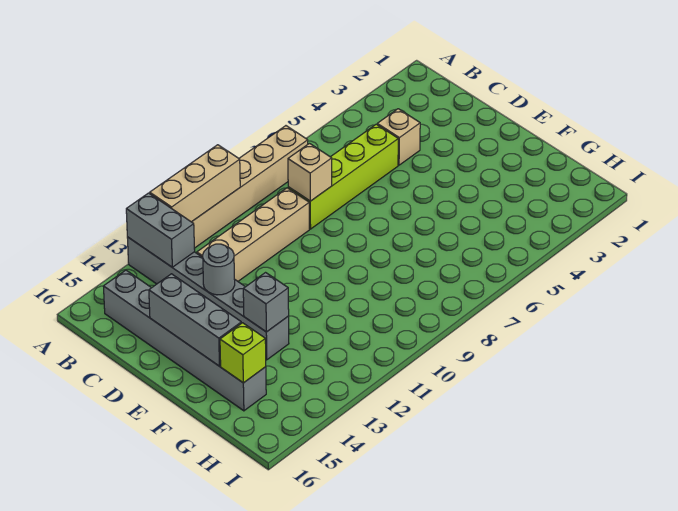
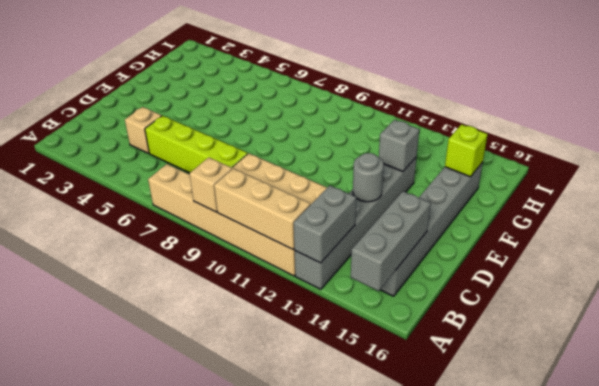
tan brick C8 level 2 -> tan brick A9 level 2
grey brick D15:F15 level 2 -> grey brick A15:C15 level 2

